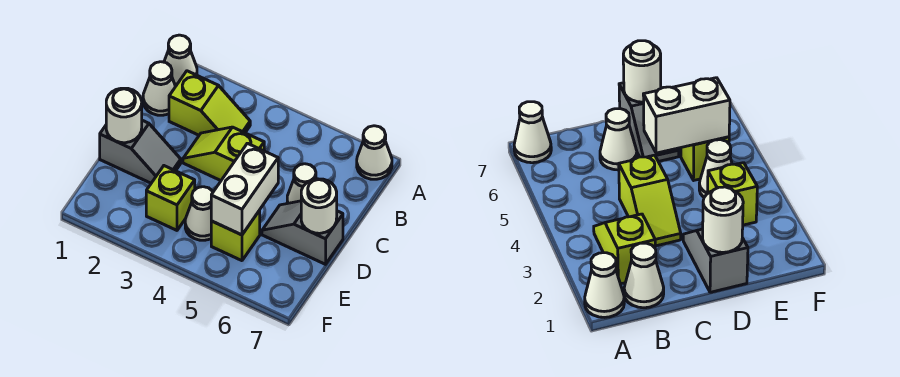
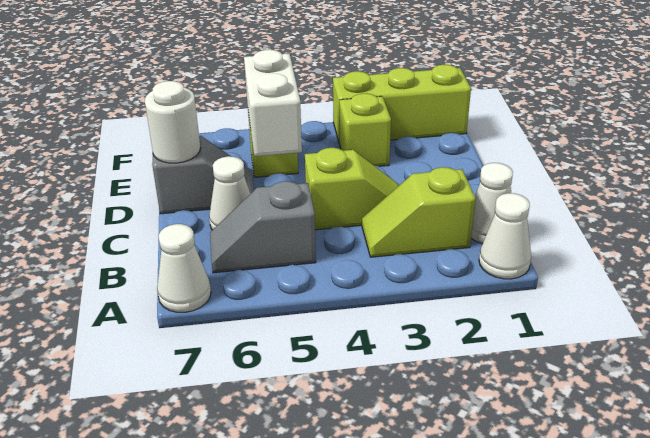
grey slope D1:D2 level 1 top 1 -> grey slope B5:B6 level 1 top 5
white round brick D1 level 2 -> none
white cone E4 level 1 -> none
none -> lime brick F1:F3 level 1

